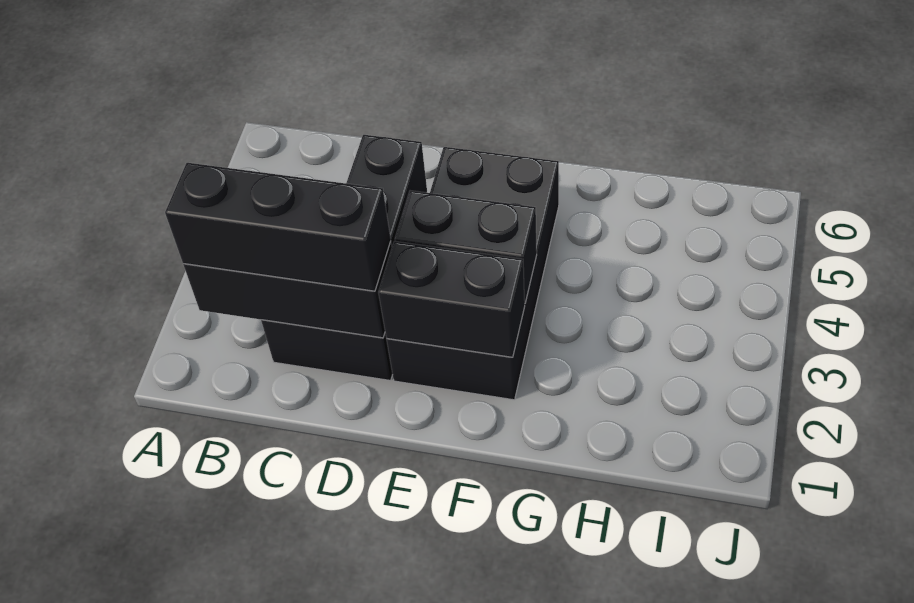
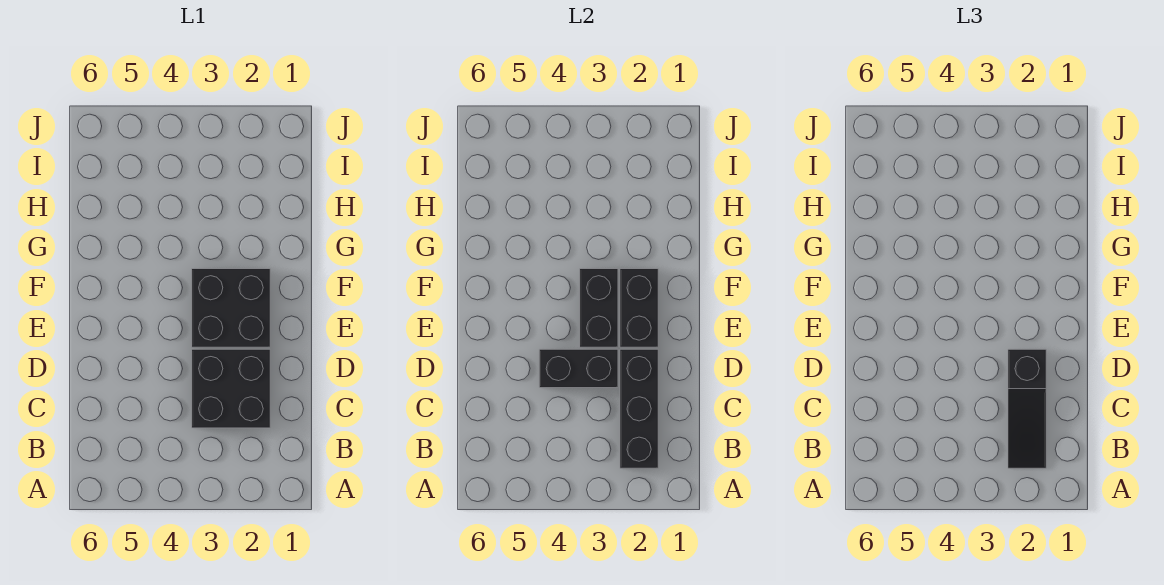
black brick B2:D2 level 3 -> black slope B2:D2 level 3 top D
black brick E2:F5 level 1 -> black brick E2:F3 level 1

